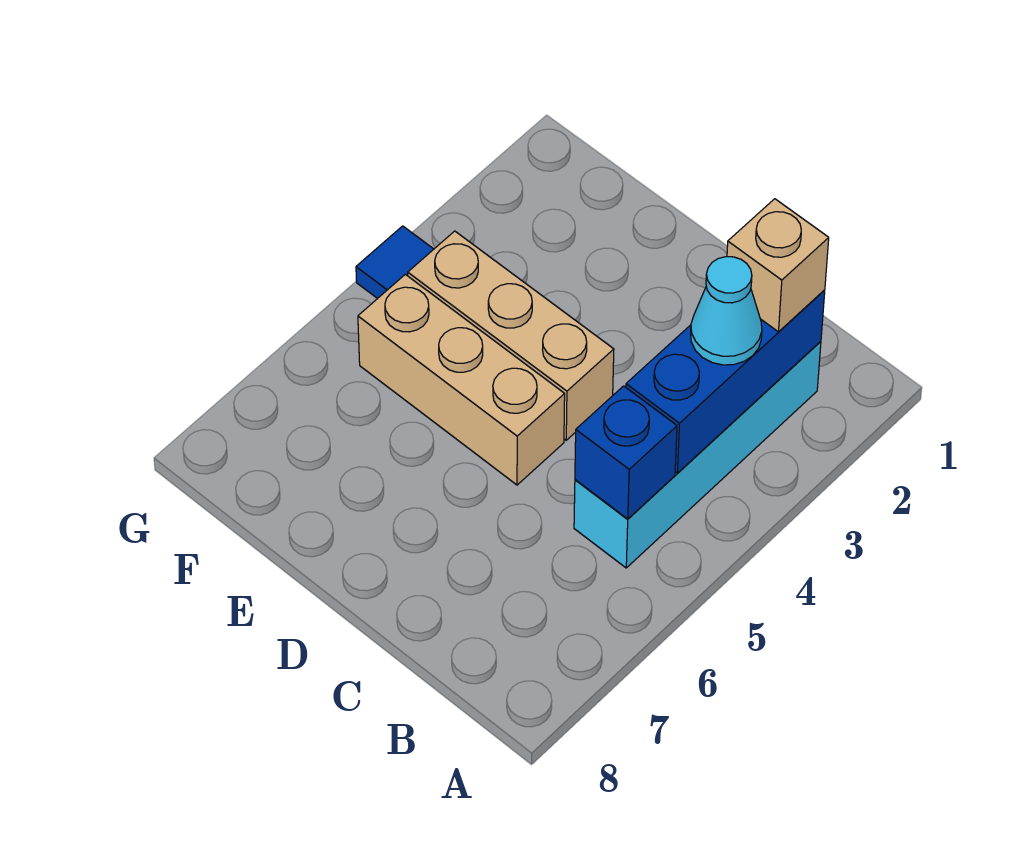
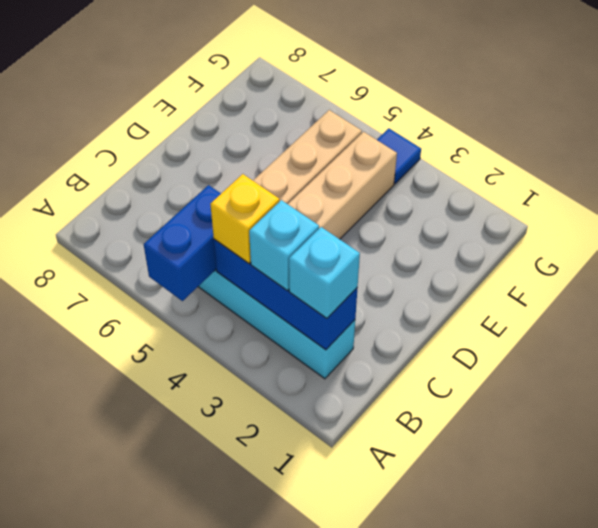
tan brick B2 level 3 -> cyan brick B2 level 3
cyan cone B3 level 3 -> cyan brick B3 level 3
none -> yellow brick B4 level 3
blue brick B5 level 2 -> blue brick A5:B5 level 2

